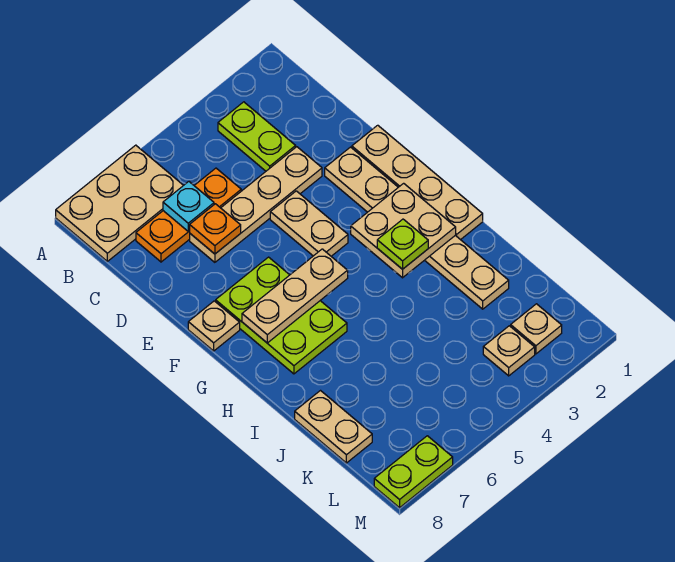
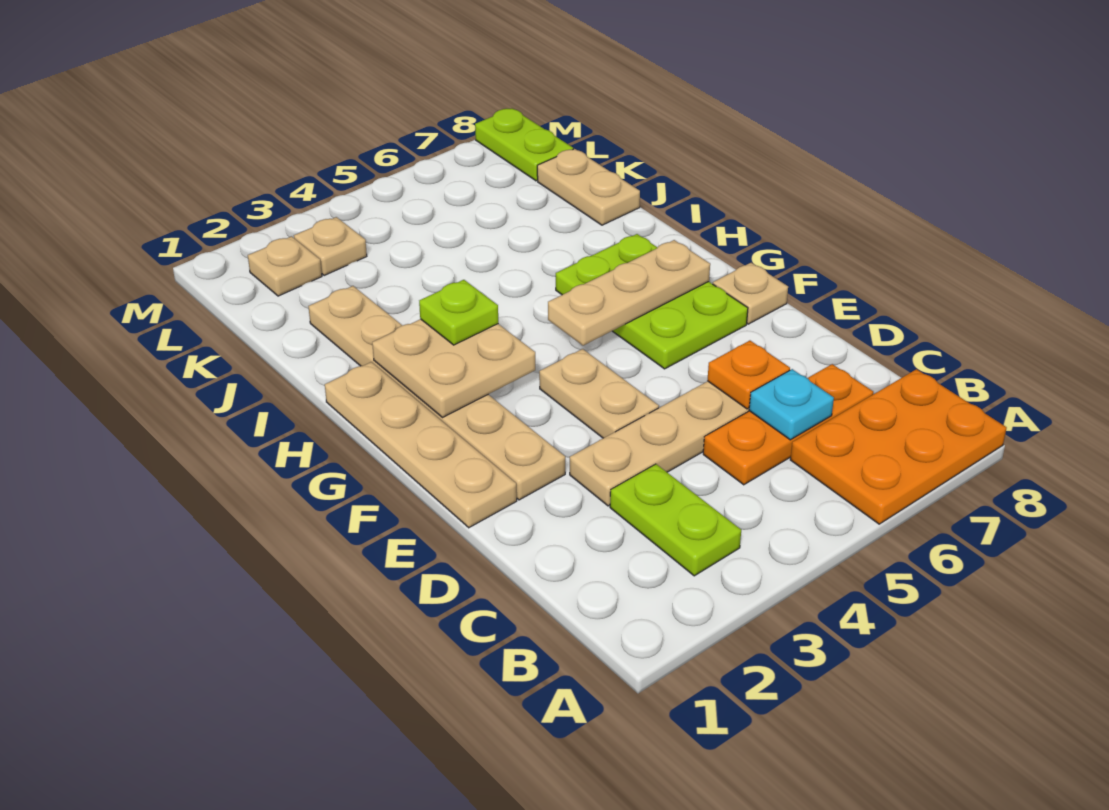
tan plate A6:B8 level 1 -> orange plate A6:B8 level 1
lime plate M7:M8 level 1 -> lime plate L8:M8 level 1

